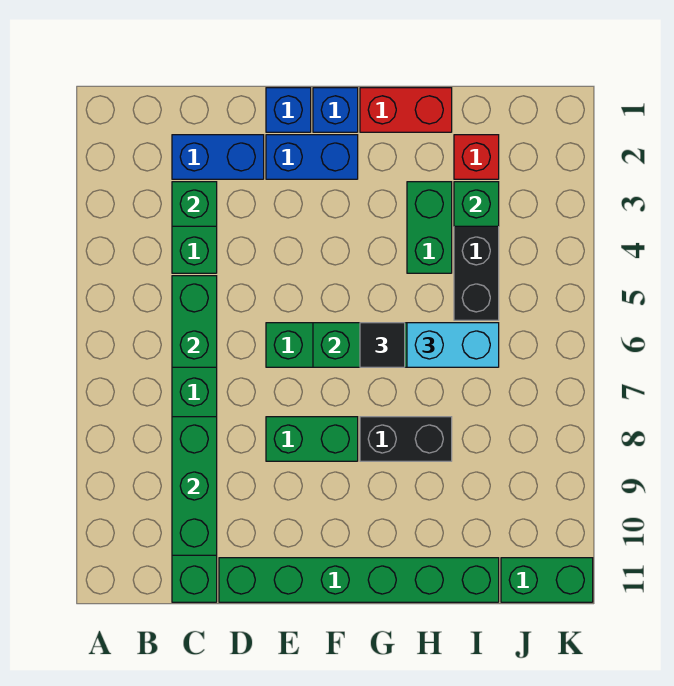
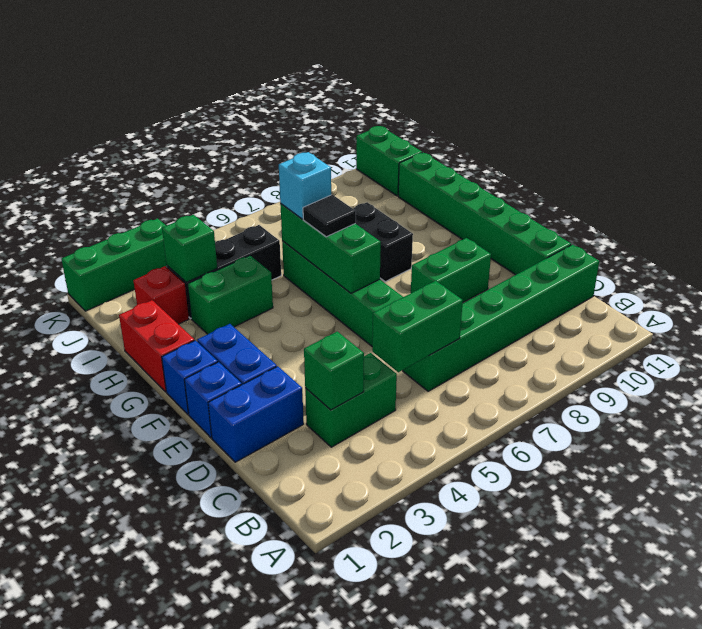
blue brick C2:D2 level 1 -> blue brick D1:D2 level 1
green brick C8:C10 level 2 -> green brick K1:K3 level 1
green brick E8:F8 level 1 -> green brick E8:E9 level 1
cyan brick H6:I6 level 3 -> cyan brick H6 level 3

